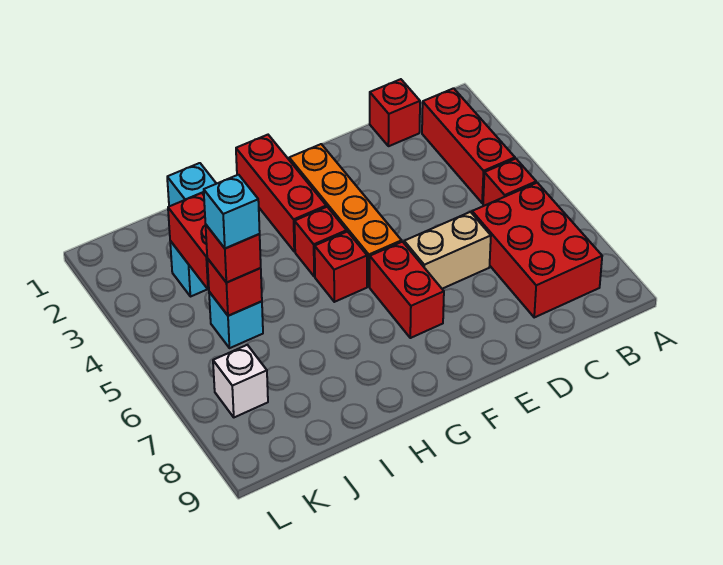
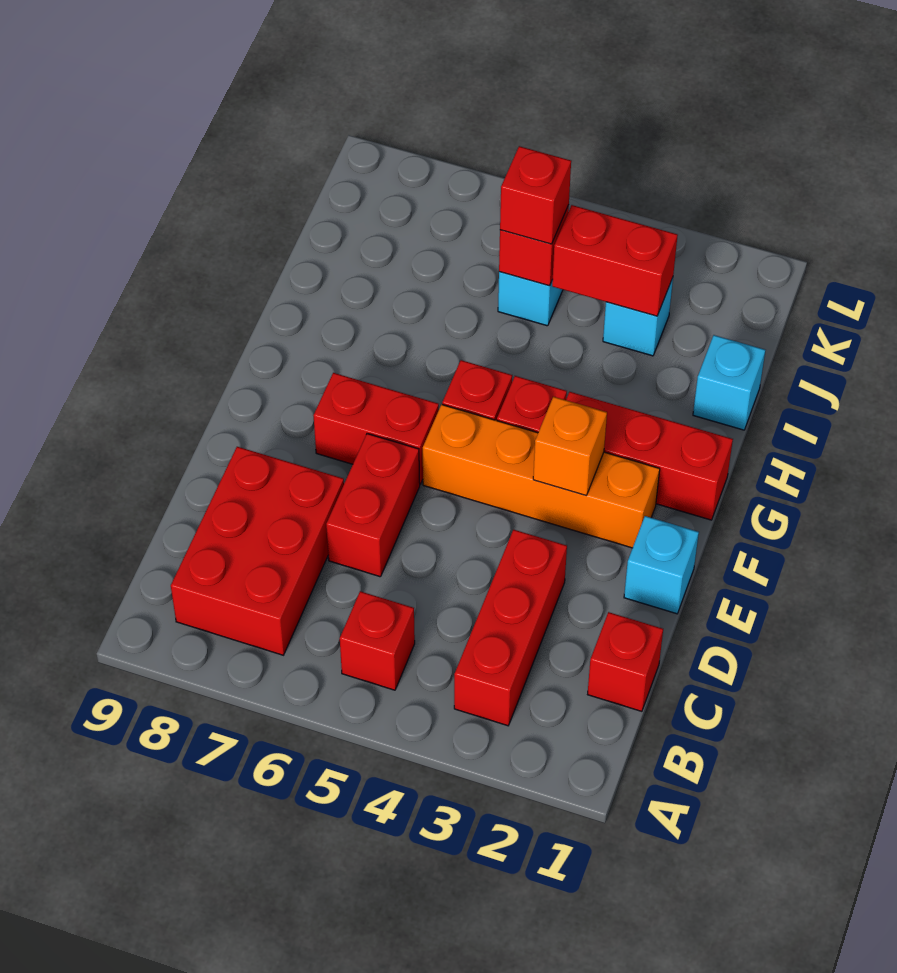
red brick B2:B4 level 1 -> red brick B3:D3 level 1
red brick B6:C8 level 1 -> red brick B7:D8 level 1
tan brick D6:E6 level 1 -> red brick D6:E6 level 1
none -> orange brick F3 level 2
cyan brick J5 level 4 -> cyan brick E1 level 1
white brick K7 level 1 -> none

